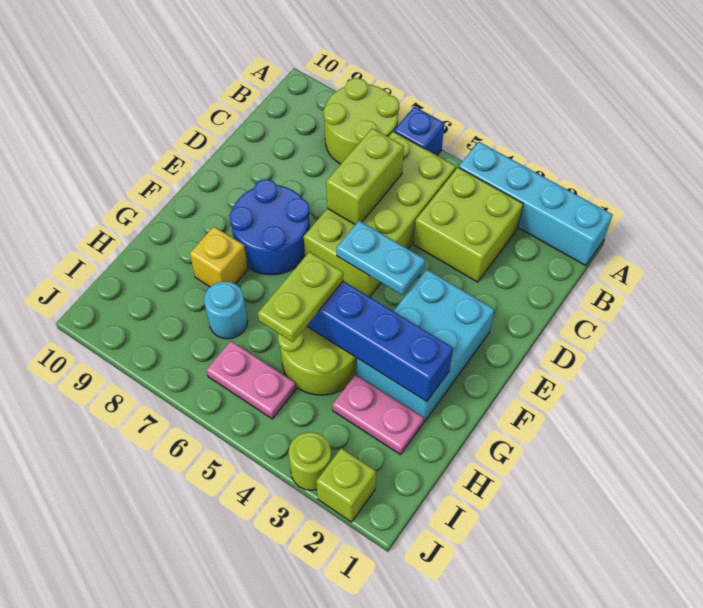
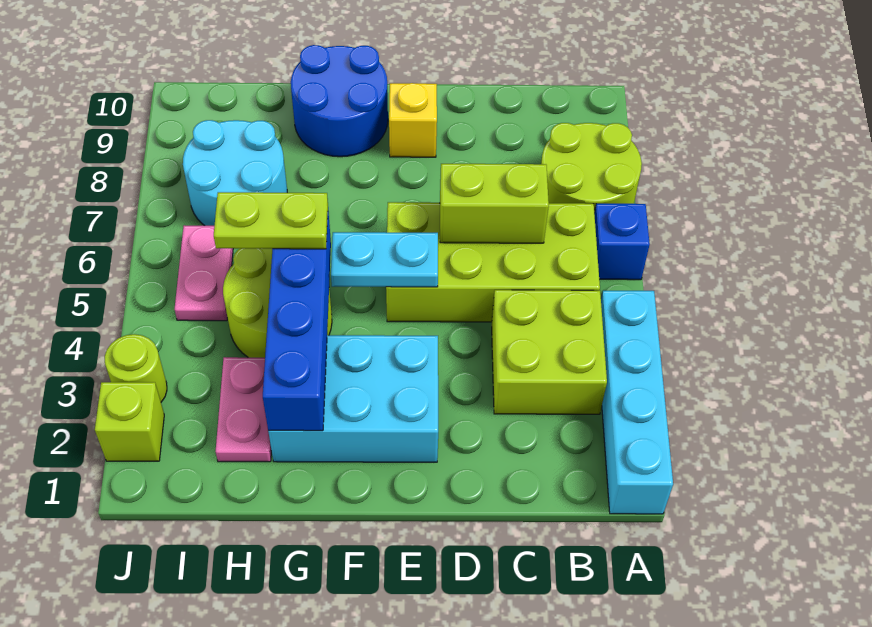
cyan plate E4:E5 level 2 -> cyan plate E5:F5 level 2
blue round brick E7:F8 level 1 -> blue round brick F9:G10 level 1
yellow brick G8 level 1 -> yellow brick E9 level 1
cyan round brick H7 level 1 -> cyan round brick H7:I8 level 1

